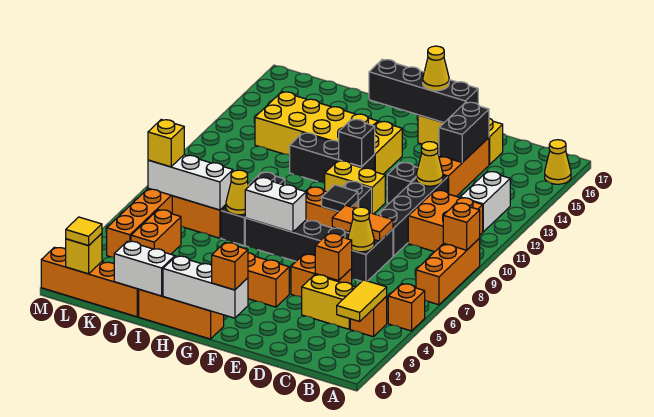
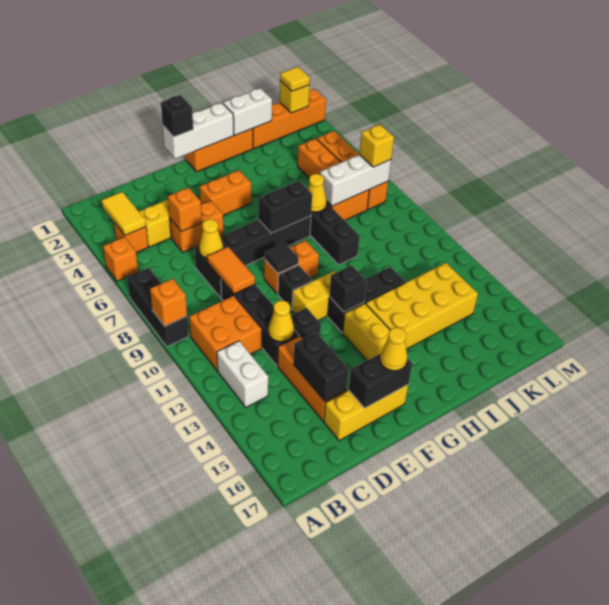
orange brick A7:A9 level 1 -> black brick A7:A9 level 1
yellow cone A16 level 1 -> none
orange tile D8:E8 level 2 -> orange tile D8:D9 level 2
black brick E16:H16 level 2 -> black brick E16:F16 level 2
orange brick F1 level 3 -> black brick F1 level 3
white brick G7:H7 level 2 -> black brick G7:H7 level 2

